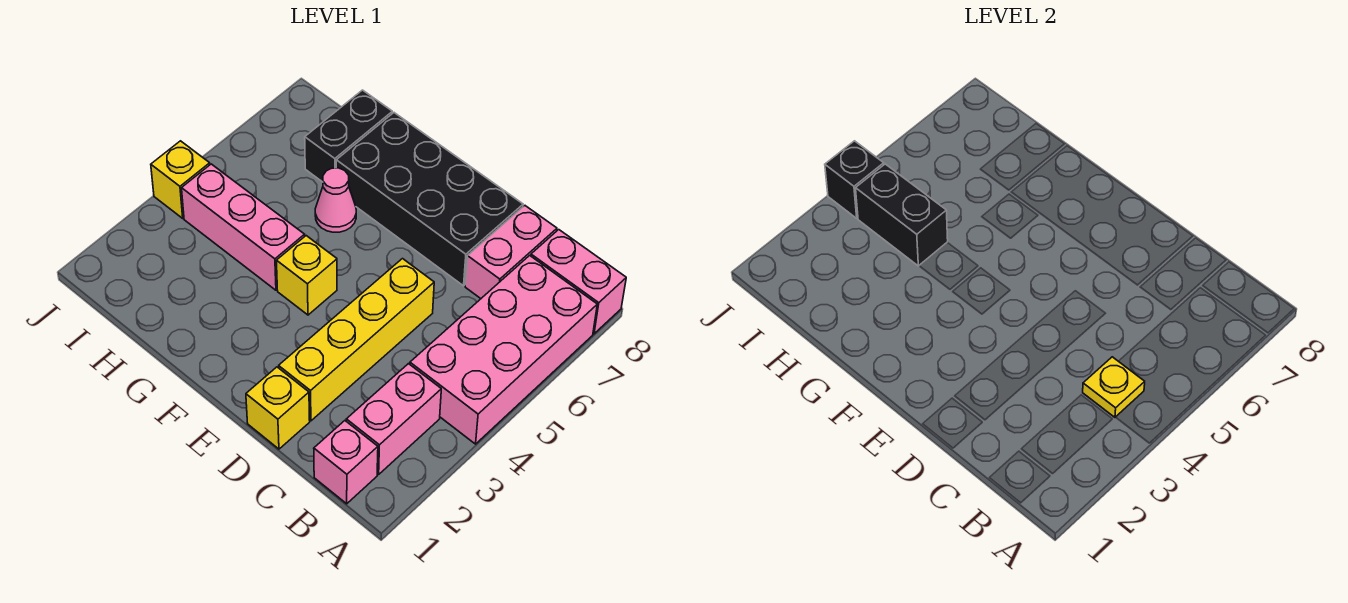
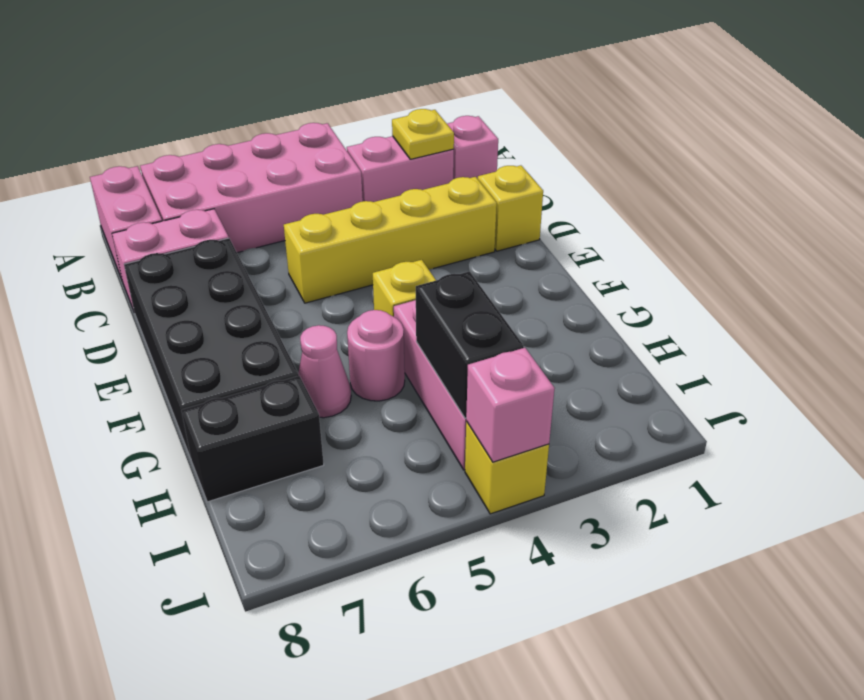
yellow plate B4 level 2 -> yellow plate B2 level 2
none -> pink round brick G5 level 1
black brick J4 level 2 -> pink brick J4 level 2

